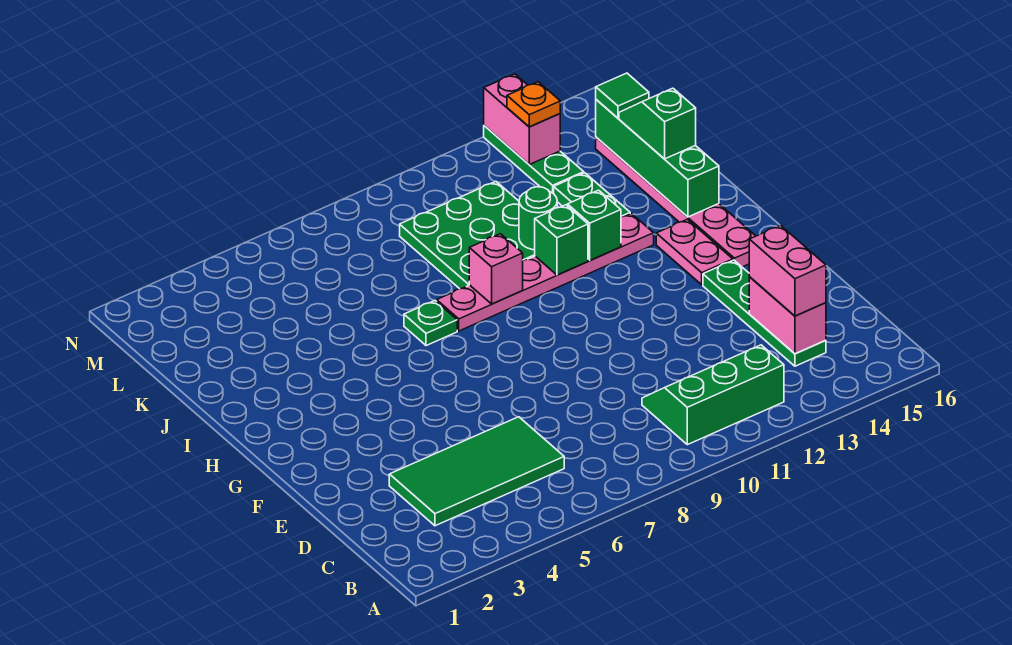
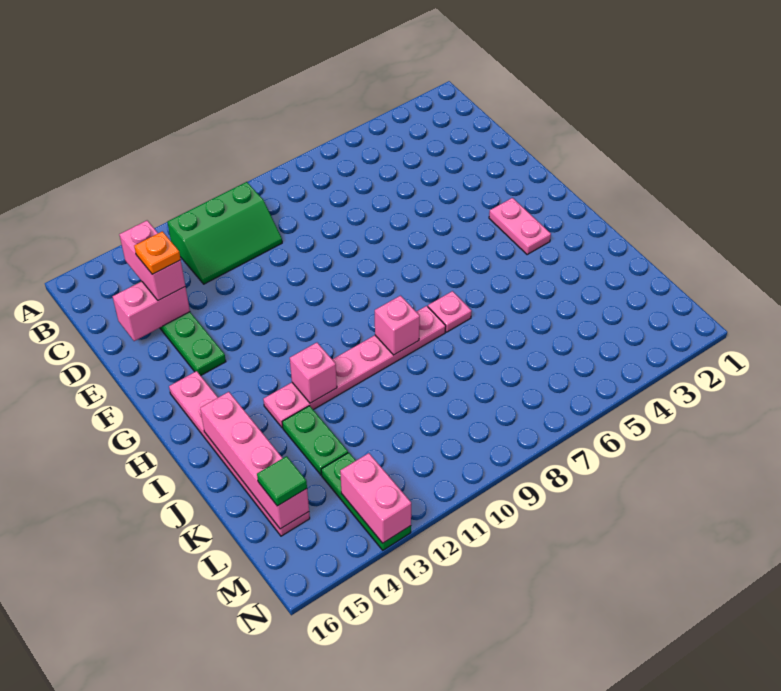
green tile C3:D6 level 1 -> none
pink brick C14:D14 level 2 -> pink brick D14:D15 level 2
pink plate G14:H14 level 1 -> pink plate G3:H3 level 1
green plate I7 level 1 -> pink plate I7 level 1
green brick I11 level 2 -> none
green brick I12 level 2 -> pink brick I12 level 2
green brick I15:L15 level 2 -> pink brick I15:L15 level 2
green plate J9:L11 level 1 -> none
green round brick J11 level 2 -> none
green slope J15:K15 level 3 top J -> none
orange plate M13 level 3 -> orange plate D14 level 4

